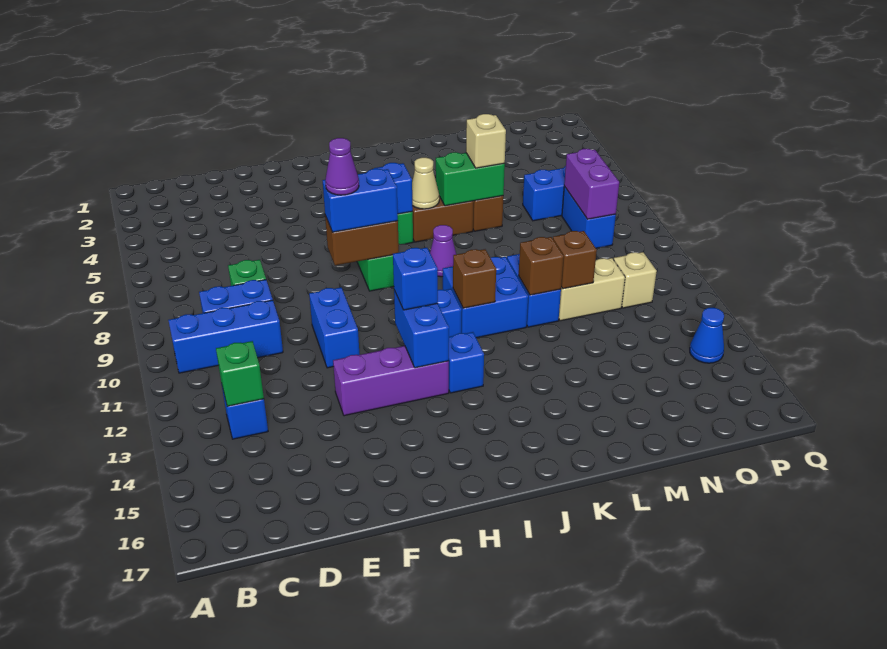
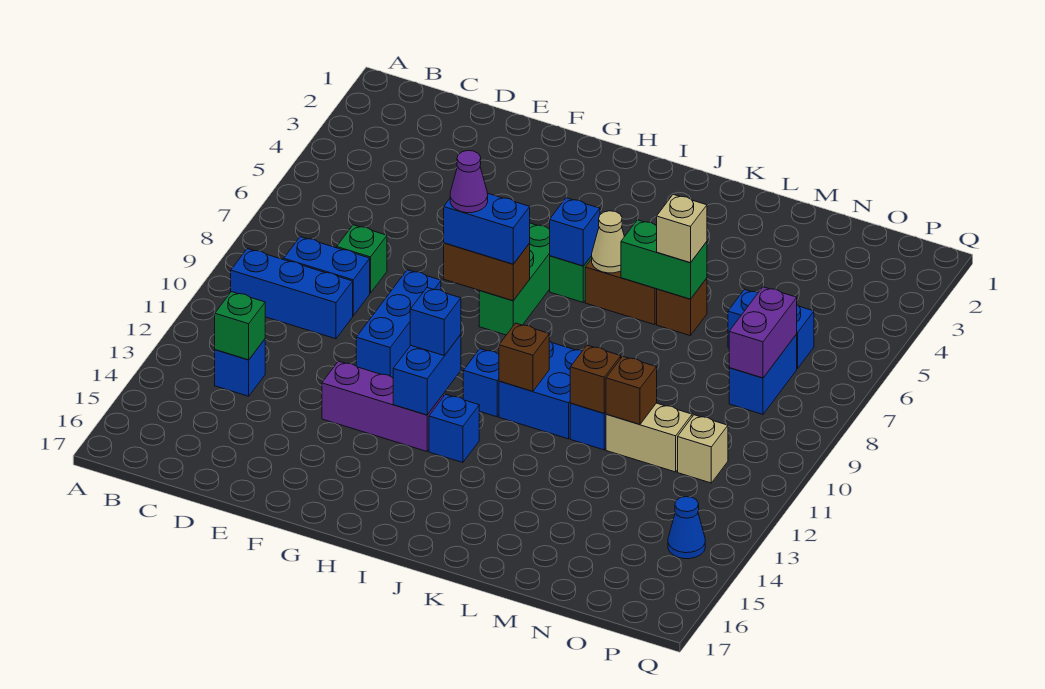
blue brick F10:F11 level 1 -> blue brick F9:F11 level 1
purple cone J8 level 1 -> none

